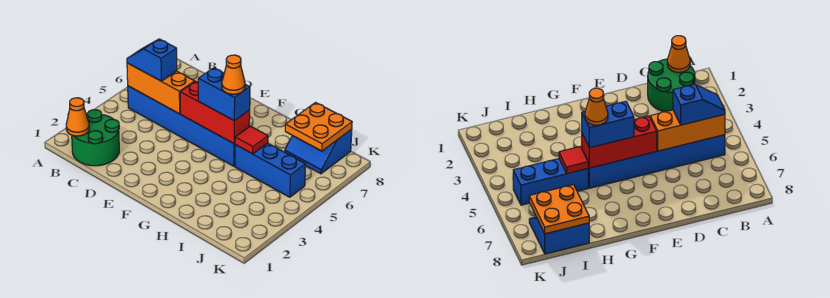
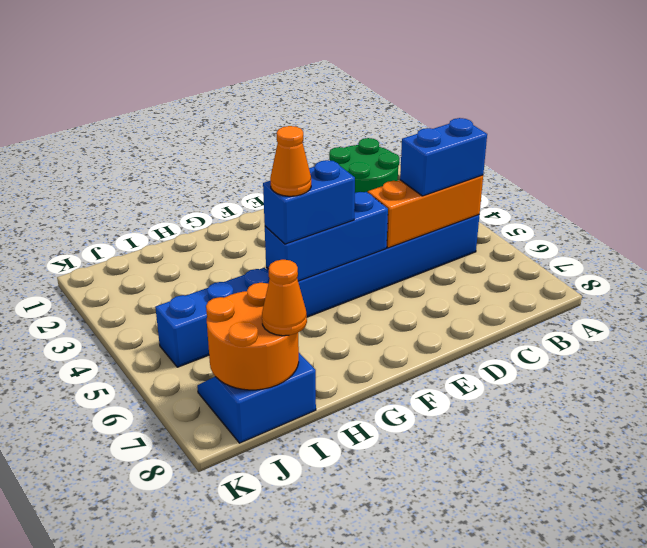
orange cone B1 level 2 -> orange cone I8 level 3
blue slope B5:C5 level 3 top C -> blue brick B5:C5 level 3
red brick E5:G5 level 2 -> blue brick E5:G5 level 2
red tile H5 level 2 -> none
orange plate I7:J8 level 2 -> orange round brick I7:J8 level 2

